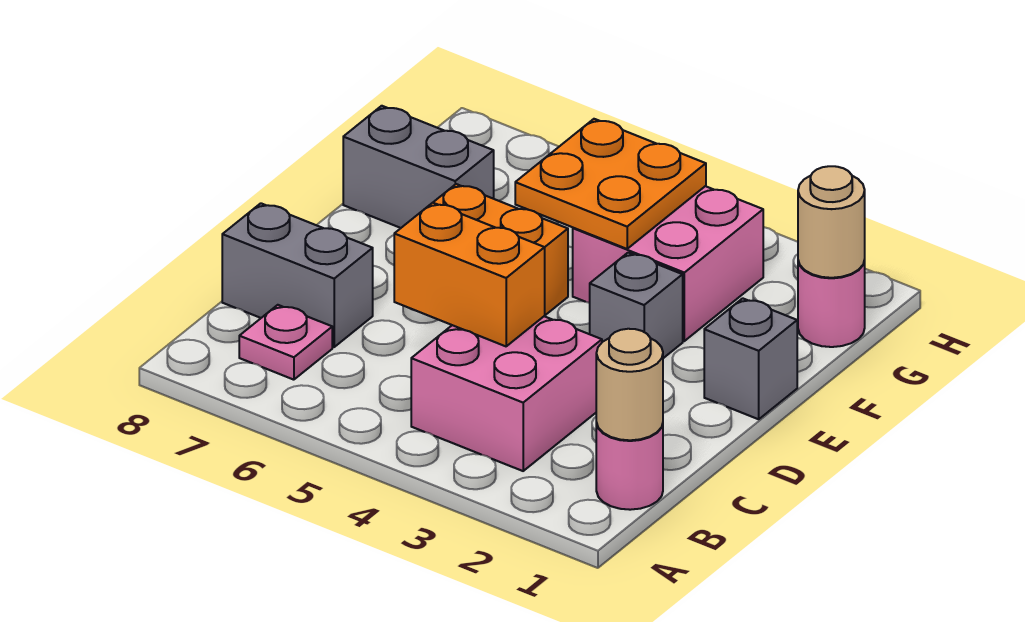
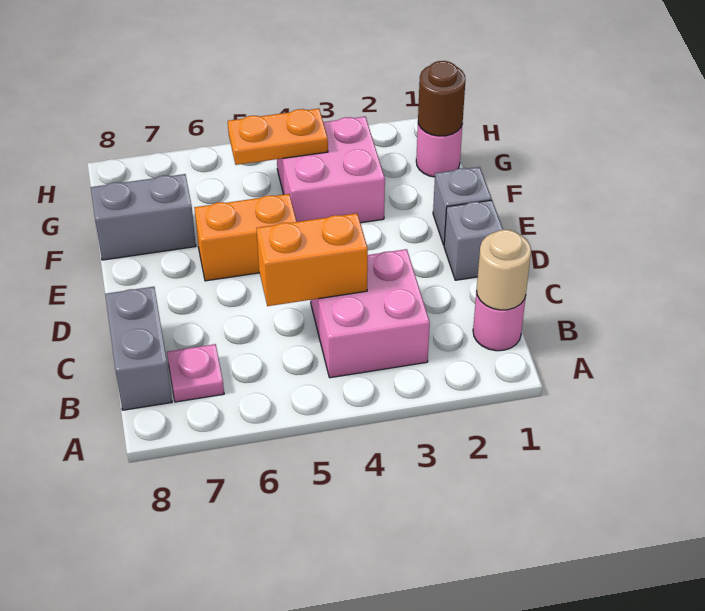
grey brick C7:C8 level 1 -> grey brick B8:C8 level 1
grey brick E3 level 1 -> grey brick D1 level 1
orange plate F4:G5 level 2 -> orange plate G4:G5 level 2
tan round brick G1 level 2 -> brown round brick G1 level 2

